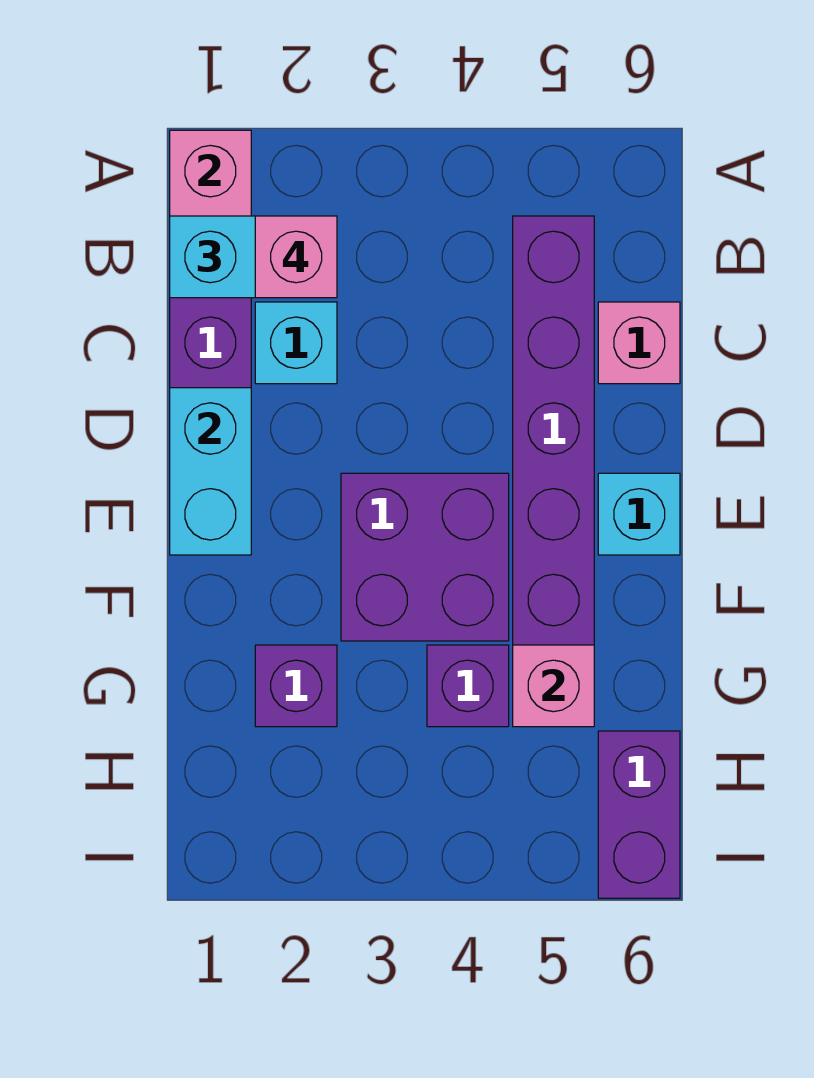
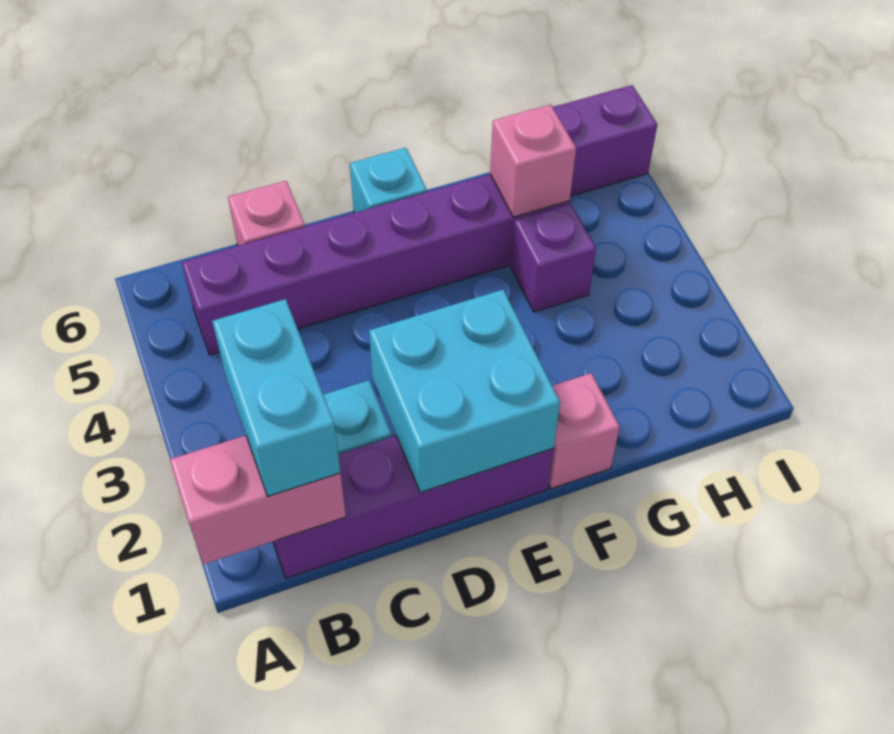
pink brick B2 level 4 -> pink brick F1 level 1
cyan brick D1:E1 level 2 -> cyan brick D1:E2 level 2
purple brick E3:F4 level 1 -> none
purple brick G2 level 1 -> none

